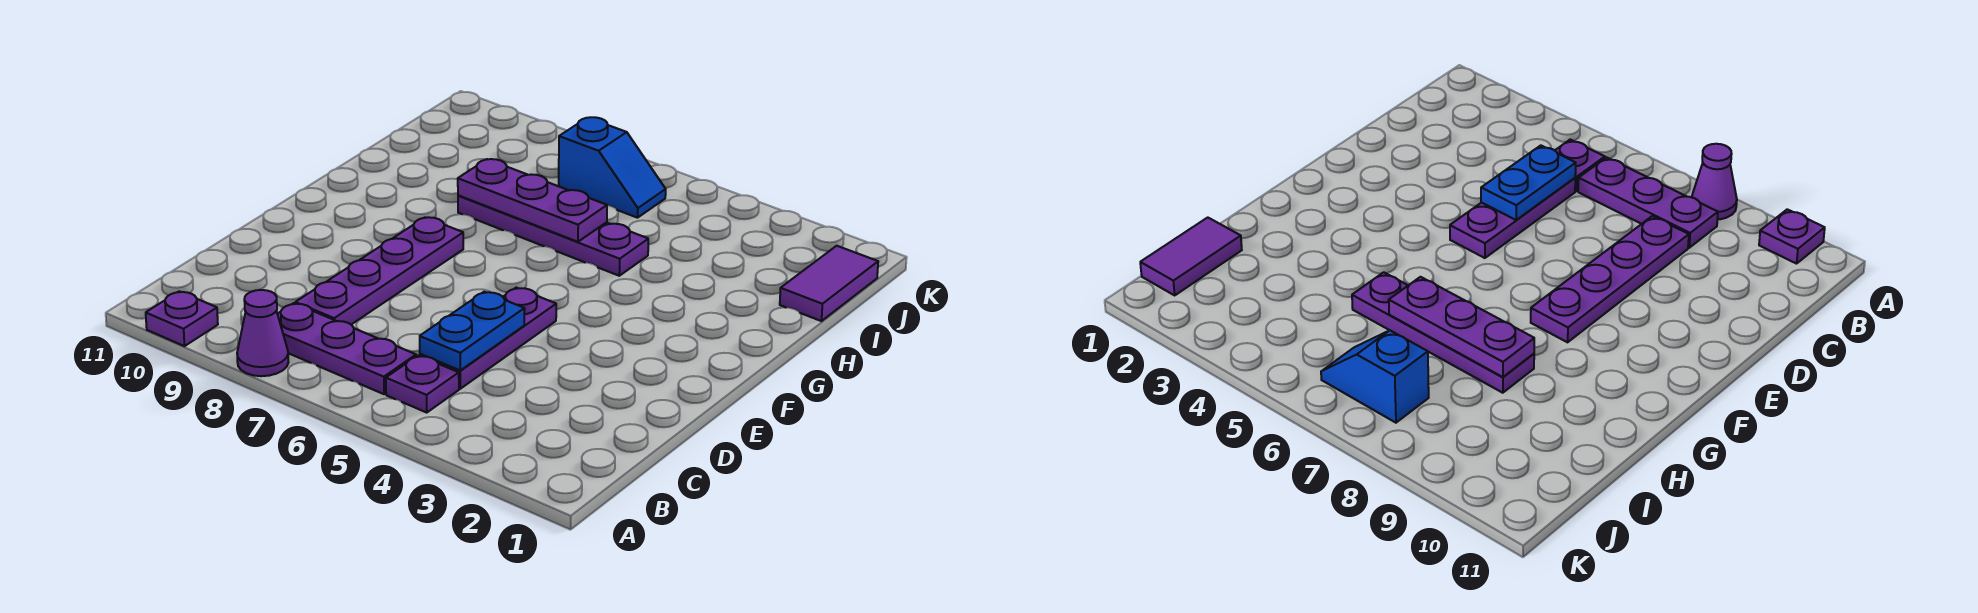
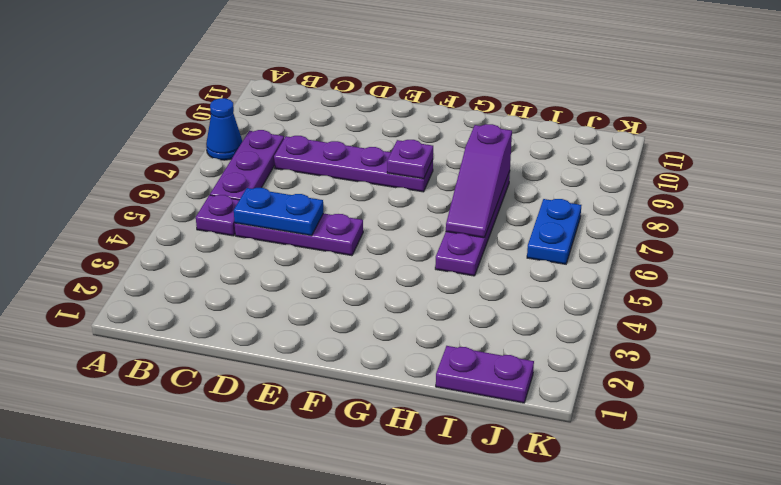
purple cone A8 level 1 -> blue cone A8 level 1
purple plate A10 level 1 -> purple plate F8 level 2
purple plate H6:H8 level 2 -> purple slope H6:H8 level 2 top 8
purple tile I1:J1 level 1 -> purple plate I1:J1 level 1
blue slope J6:J7 level 1 top 7 -> blue plate J6:J7 level 1

